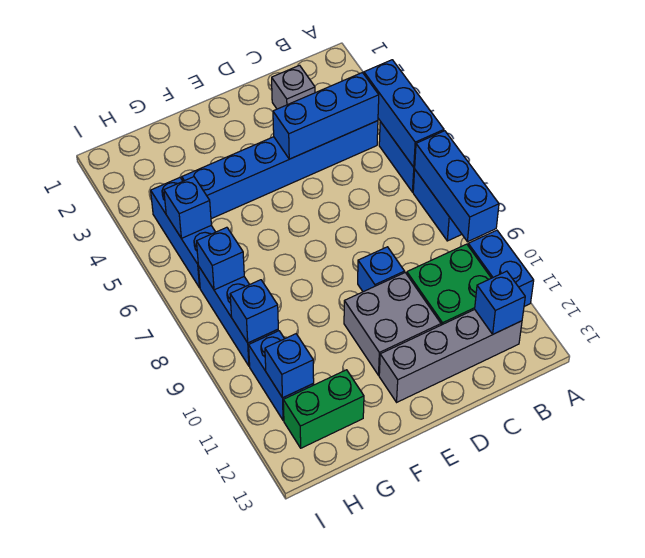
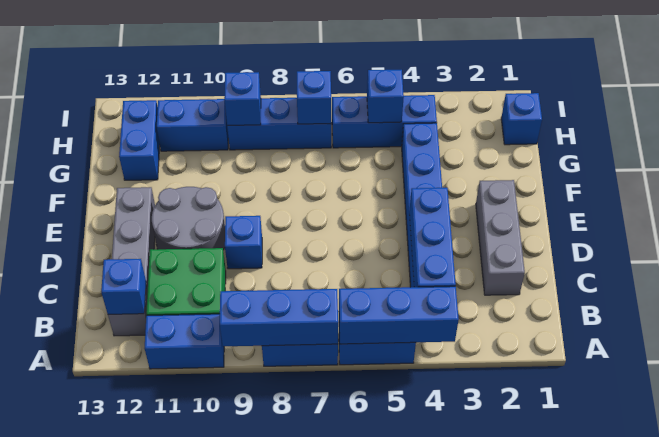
grey brick C2 level 1 -> grey brick C2:E2 level 1
grey brick D10:E11 level 1 -> grey round brick D10:E11 level 1
green brick G12:H12 level 1 -> blue brick G12:H12 level 1
blue brick H11 level 2 -> blue brick H1 level 1

